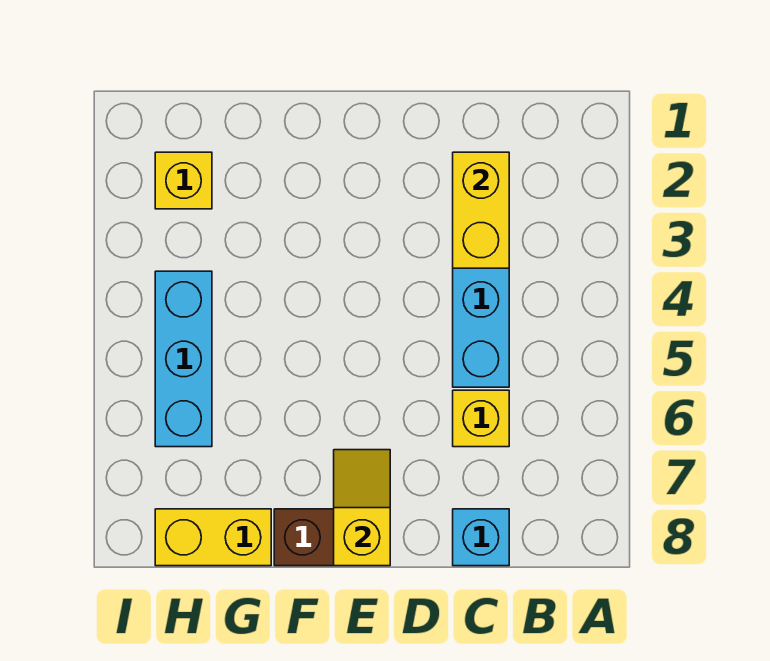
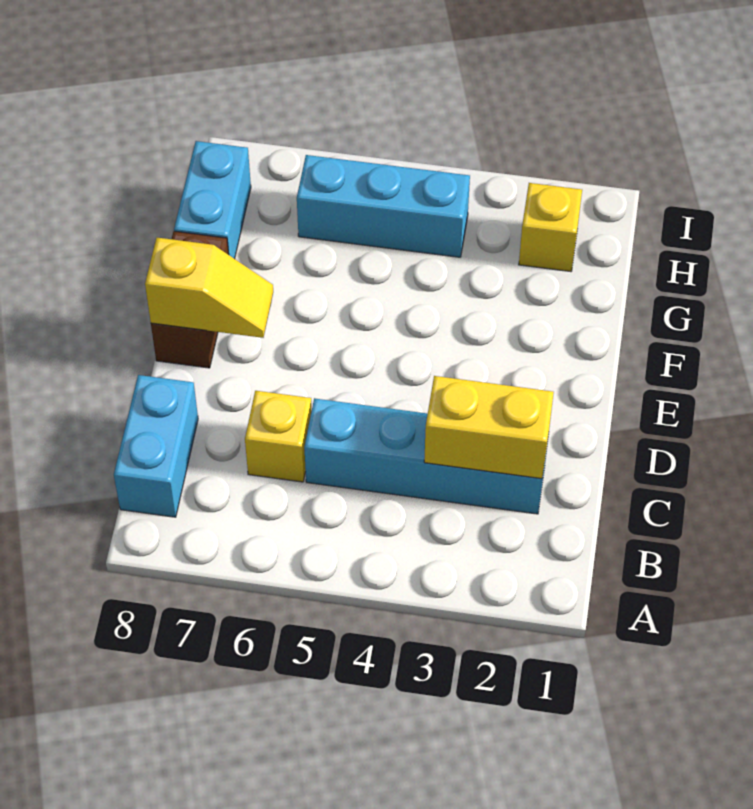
cyan brick C8 level 1 -> cyan brick B8:C8 level 1
yellow brick G8:H8 level 1 -> cyan brick G8:H8 level 1

